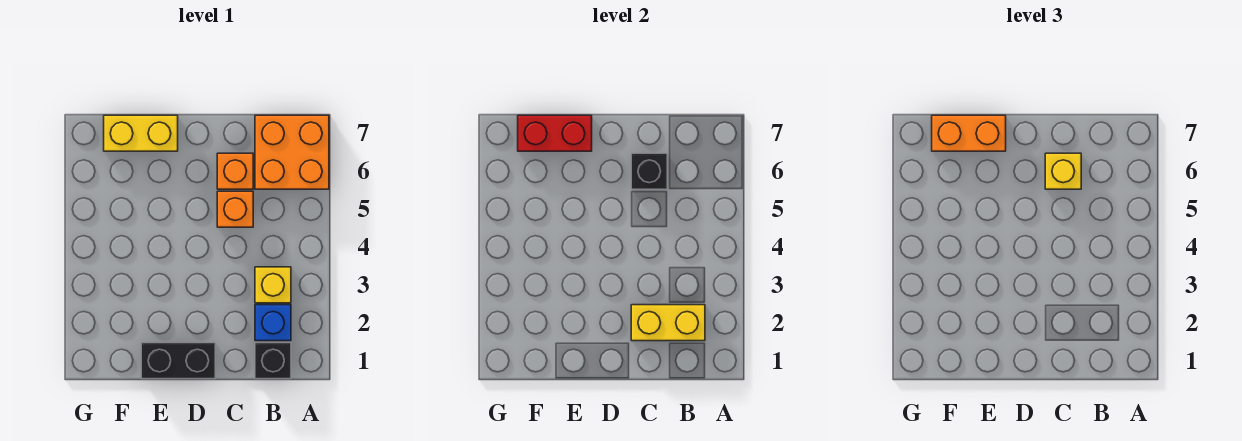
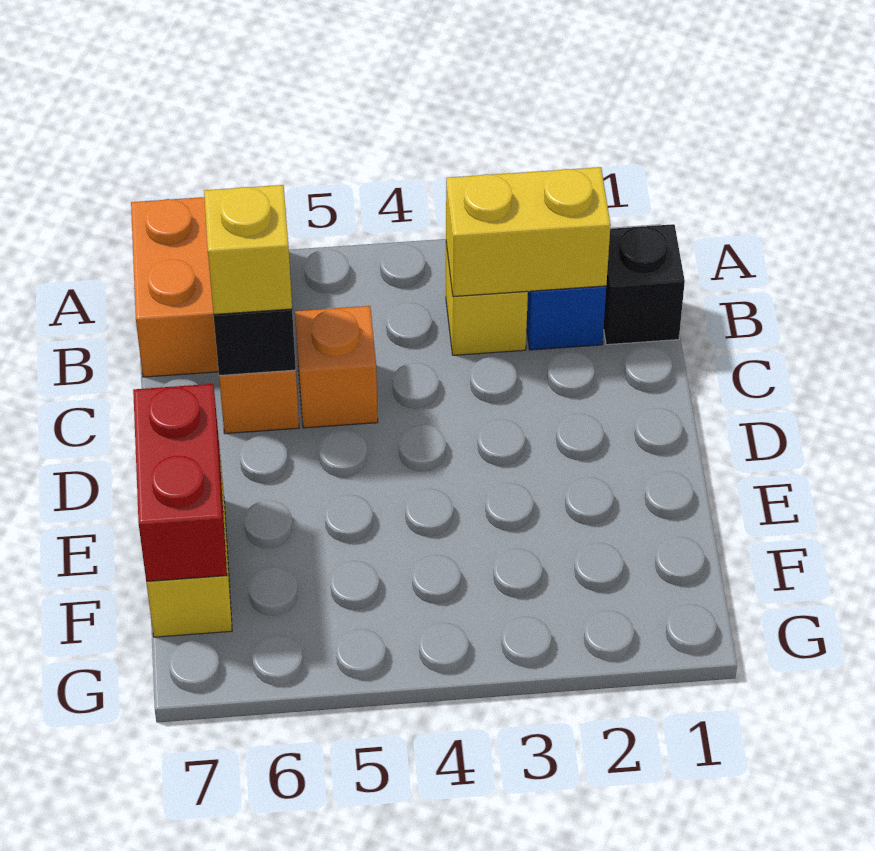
yellow brick B2:C2 level 2 -> yellow brick B2:B3 level 2
black brick D1:E1 level 1 -> none
orange brick E7:F7 level 3 -> none

